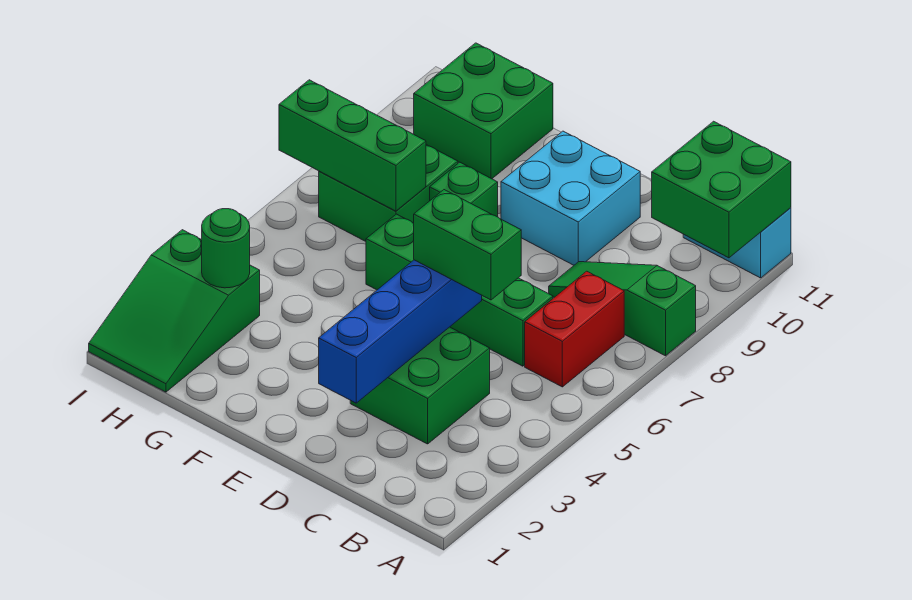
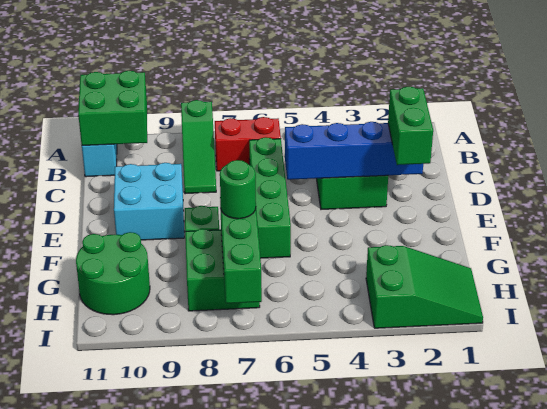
green brick C5:D5 level 3 -> green brick D2:E2 level 3
green brick G10:H11 level 1 -> green round brick G10:H11 level 1
green round brick H3 level 2 -> green round brick G7 level 3

